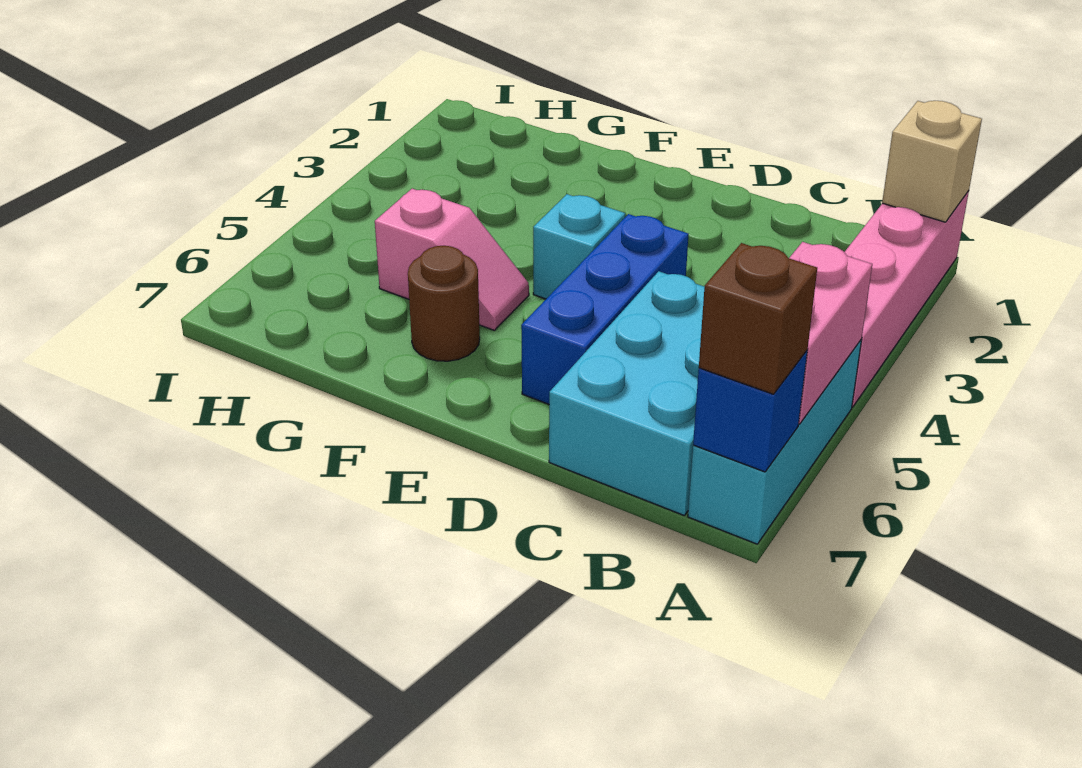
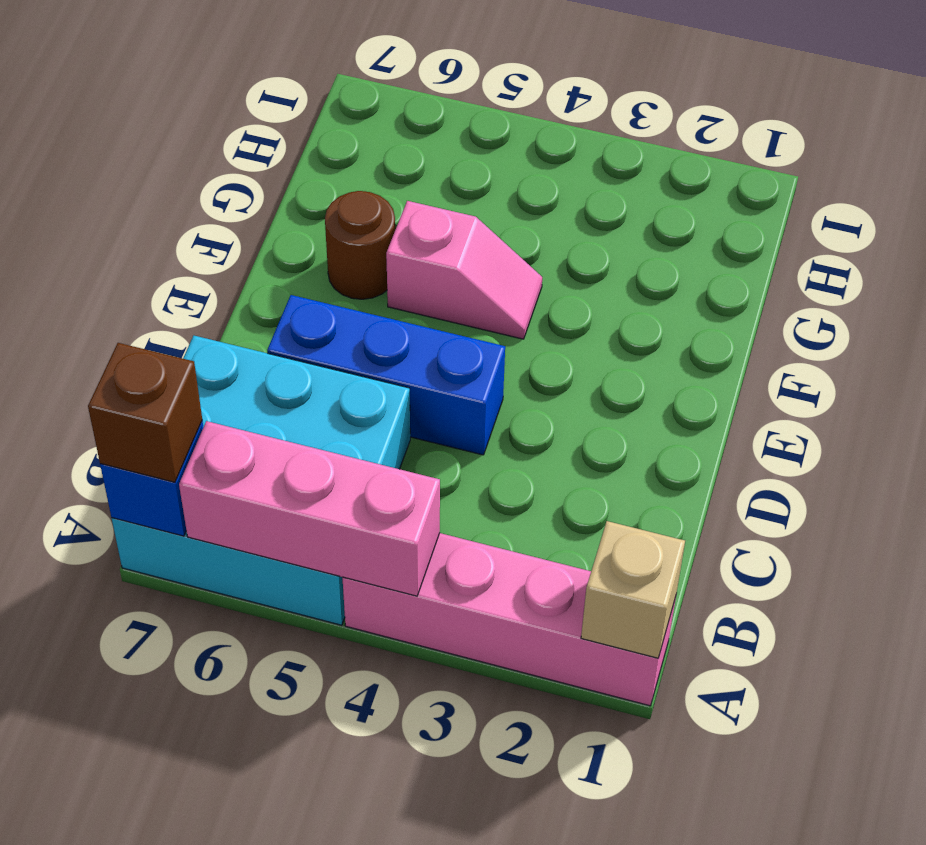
pink brick A5:A6 level 2 -> pink brick A4:A6 level 2
cyan brick E4 level 1 -> none
pink slope F5:G5 level 1 top G -> pink slope F4:F5 level 1 top 5

